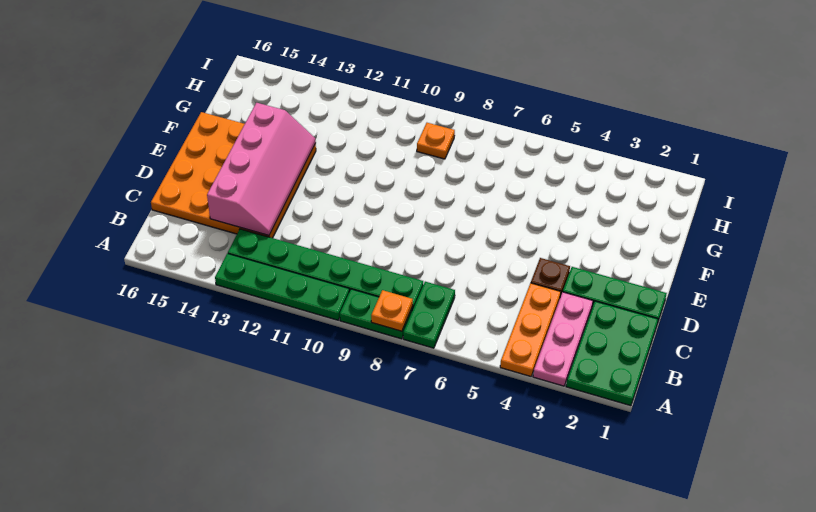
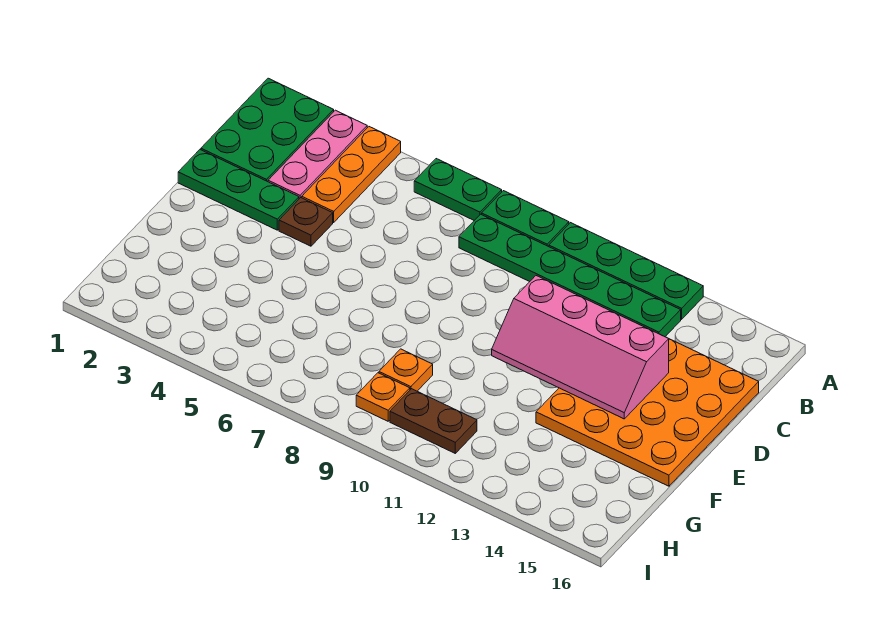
green plate A7:B7 level 1 -> green plate A6:A7 level 1
orange plate A8 level 2 -> orange plate G9 level 1
pink slope C13:F14 level 2 top 14 -> pink slope D11:E14 level 2 top D
none -> brown plate H10:H11 level 1

